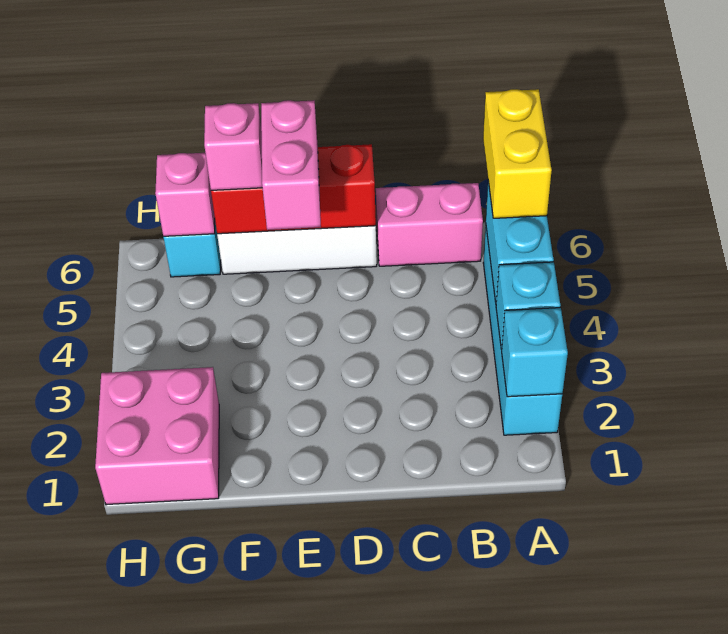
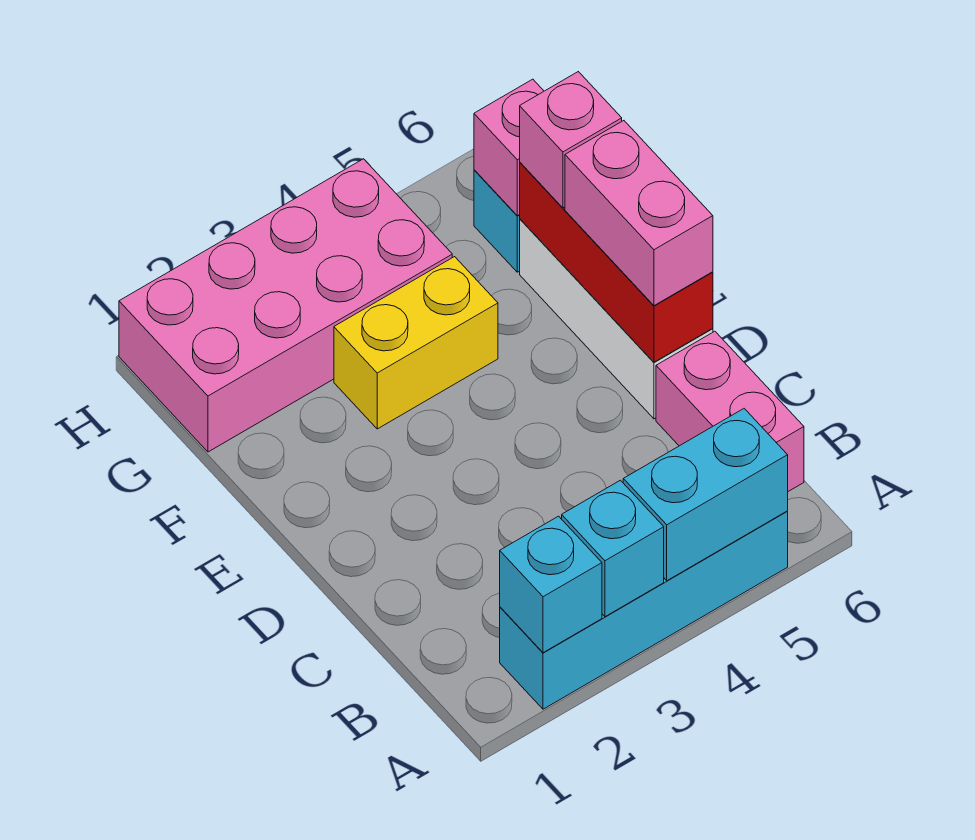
yellow brick A5:A6 level 3 -> yellow brick F3:F4 level 1
pink brick E5:E6 level 3 -> pink brick D6:E6 level 3
pink brick G1:H2 level 1 -> pink brick G1:H4 level 1

